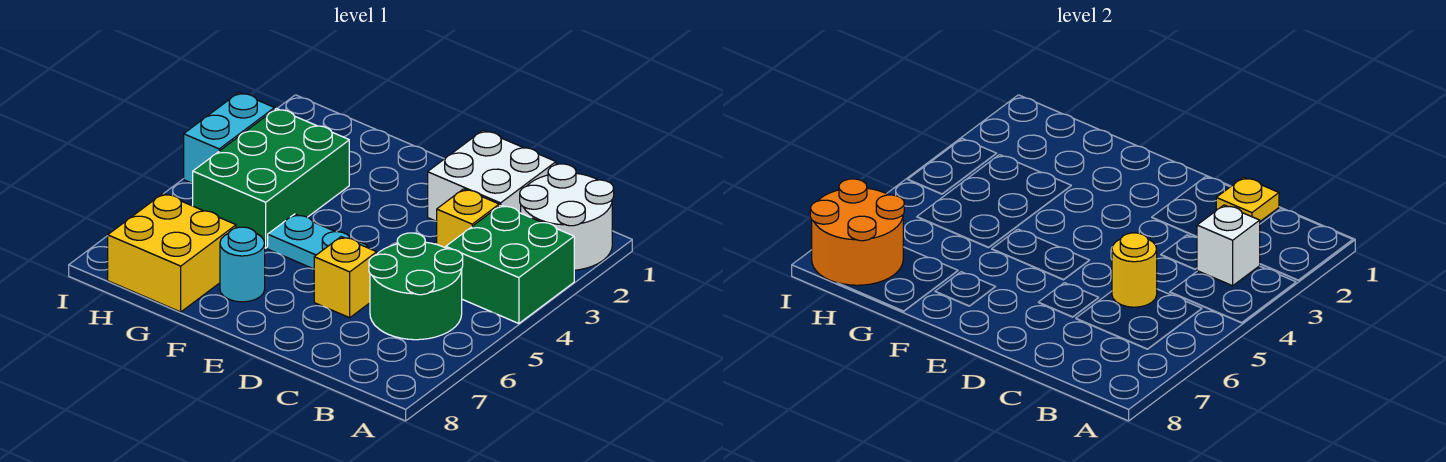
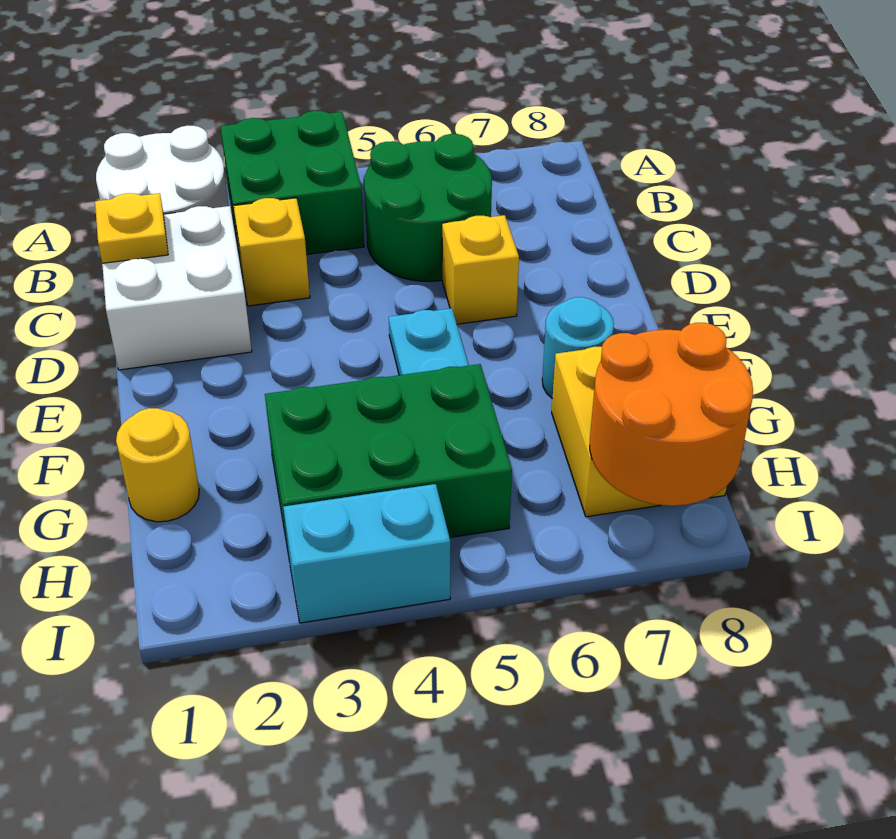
white brick B3 level 2 -> none
yellow round brick C5 level 2 -> yellow round brick G1 level 1

